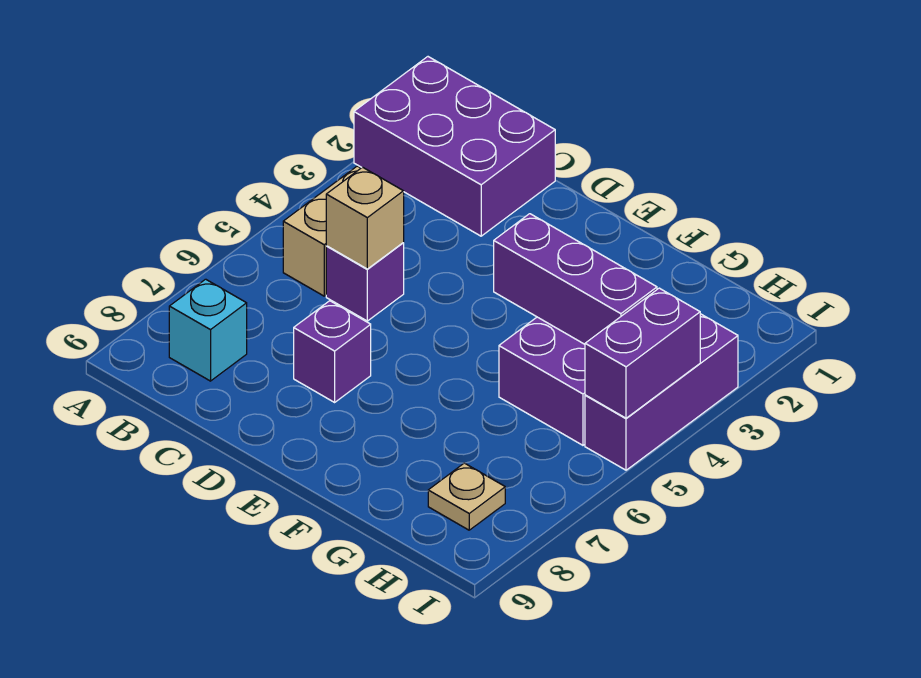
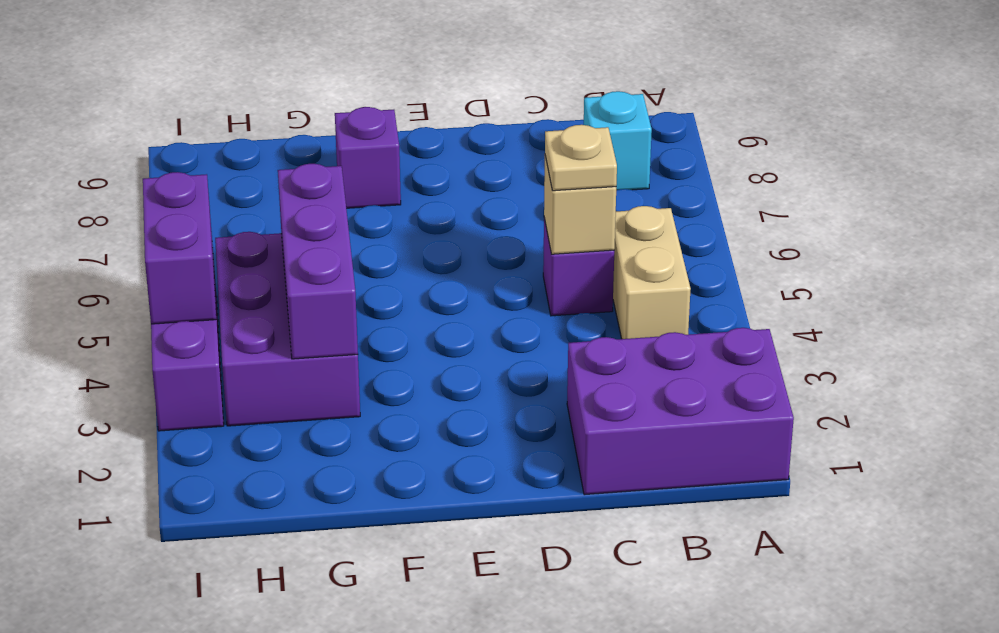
purple brick D7 level 1 -> purple brick F8 level 1
purple brick F4:H4 level 2 -> purple brick G3:G5 level 2
tan plate H8 level 1 -> tan plate C5 level 3

